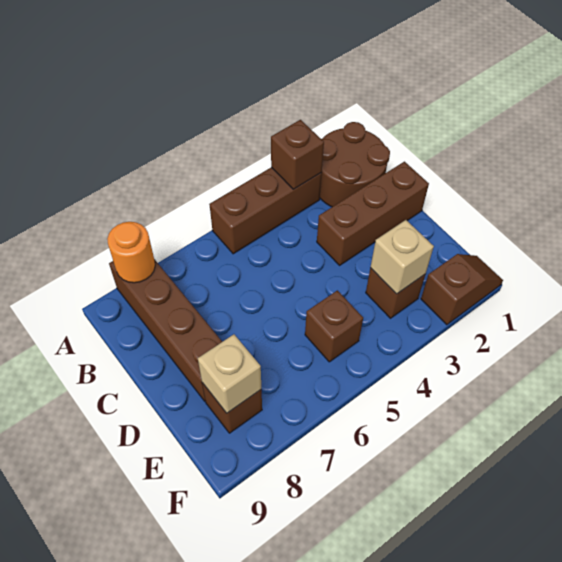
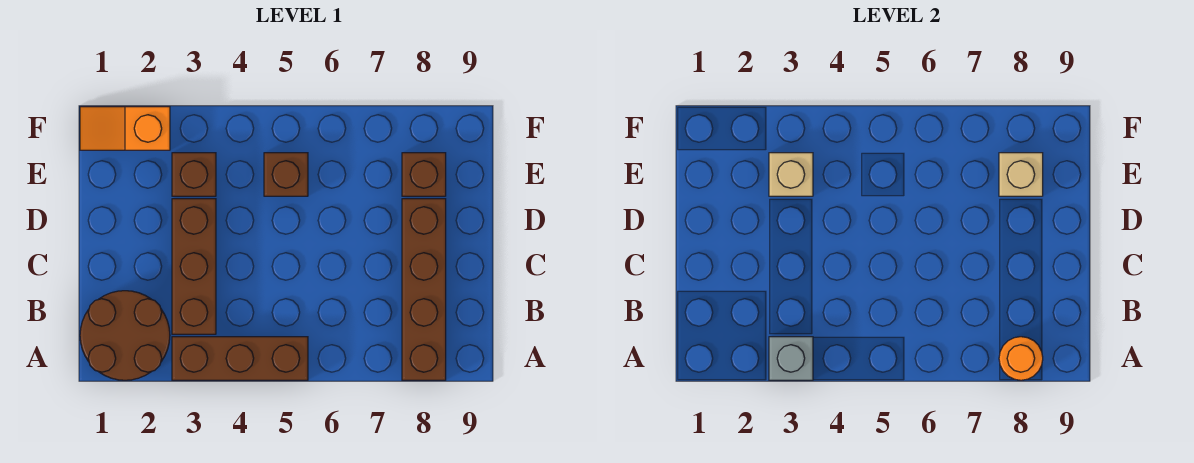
brown brick A3 level 2 -> grey brick A3 level 2
brown brick C1:C3 level 1 -> brown brick B3:D3 level 1
brown slope F1:F2 level 1 top 2 -> orange slope F1:F2 level 1 top 2

